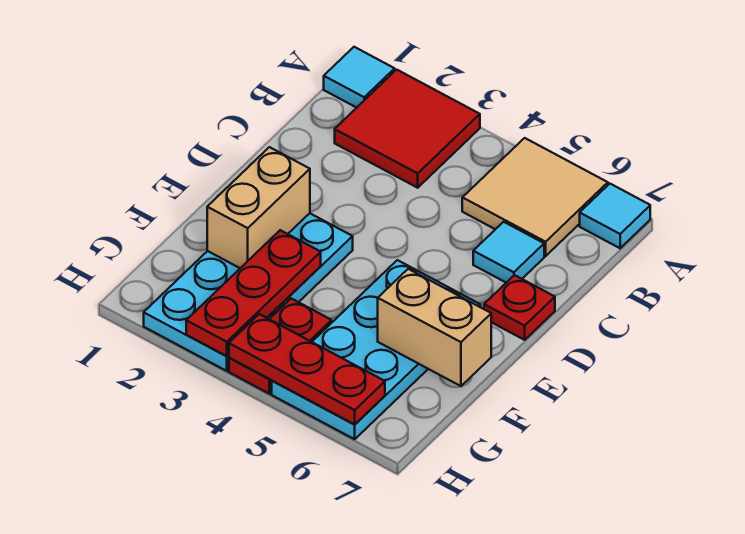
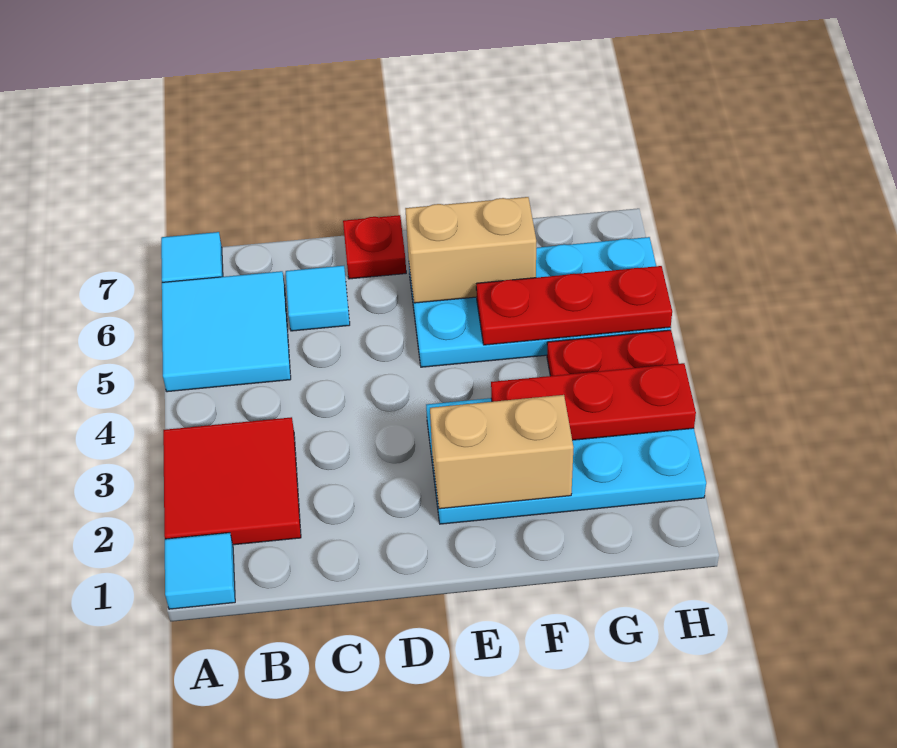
tan tile A5:B6 level 1 -> cyan tile A5:B6 level 1
tan brick F6:F7 level 2 -> tan brick E6:F6 level 2
red plate H4:H6 level 2 -> red plate F5:H5 level 2

